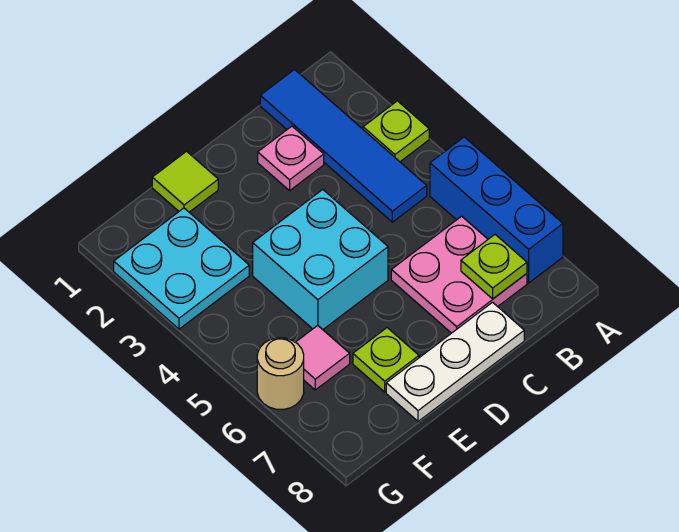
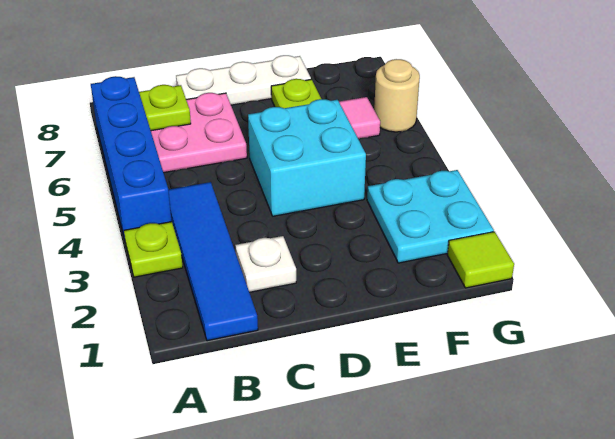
blue brick A5:A7 level 1 -> blue brick A4:A7 level 1
pink plate C2 level 1 -> white plate C2 level 1
lime tile E1 level 1 -> lime tile G1 level 1

